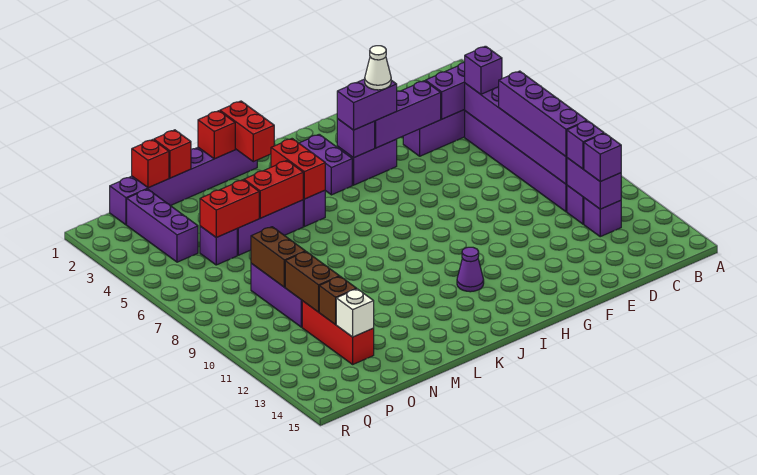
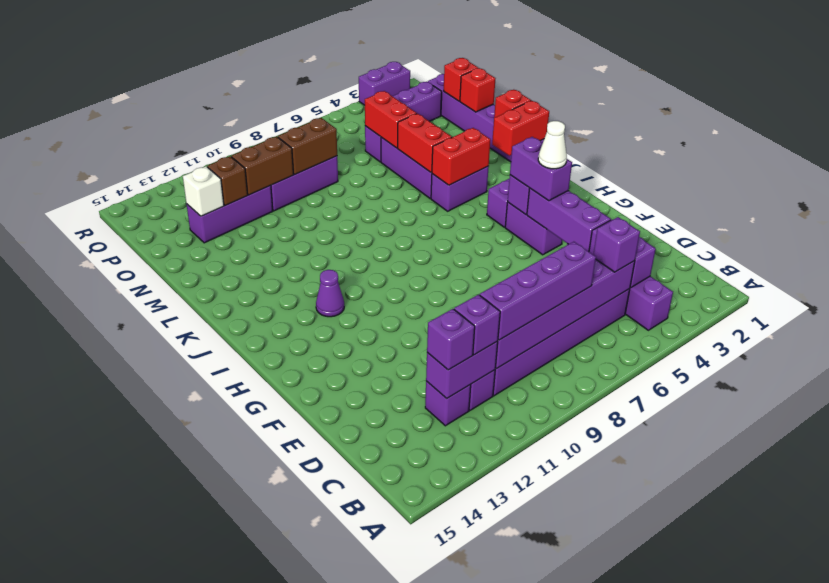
red brick O11:O13 level 1 -> purple brick O11:O13 level 1
none -> purple brick R2:R3 level 1

